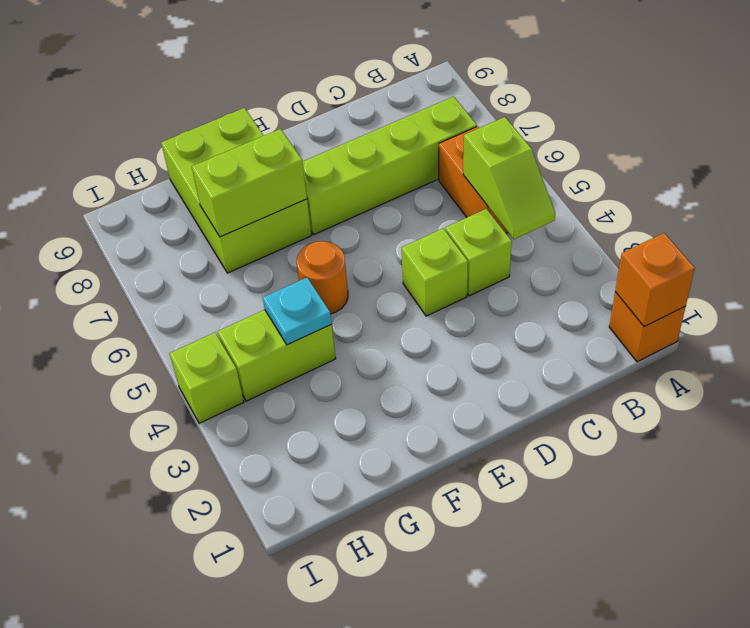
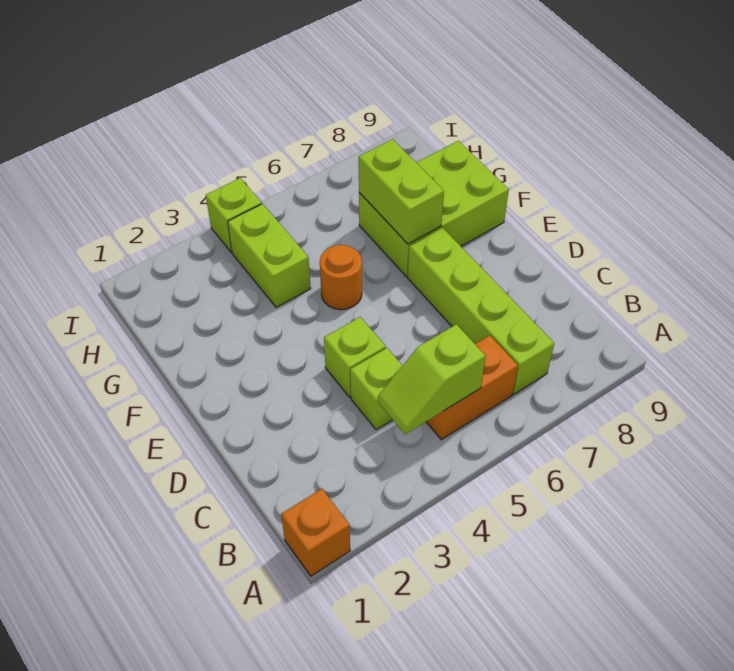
orange brick A1 level 2 -> none
cyan plate G4 level 2 -> none

